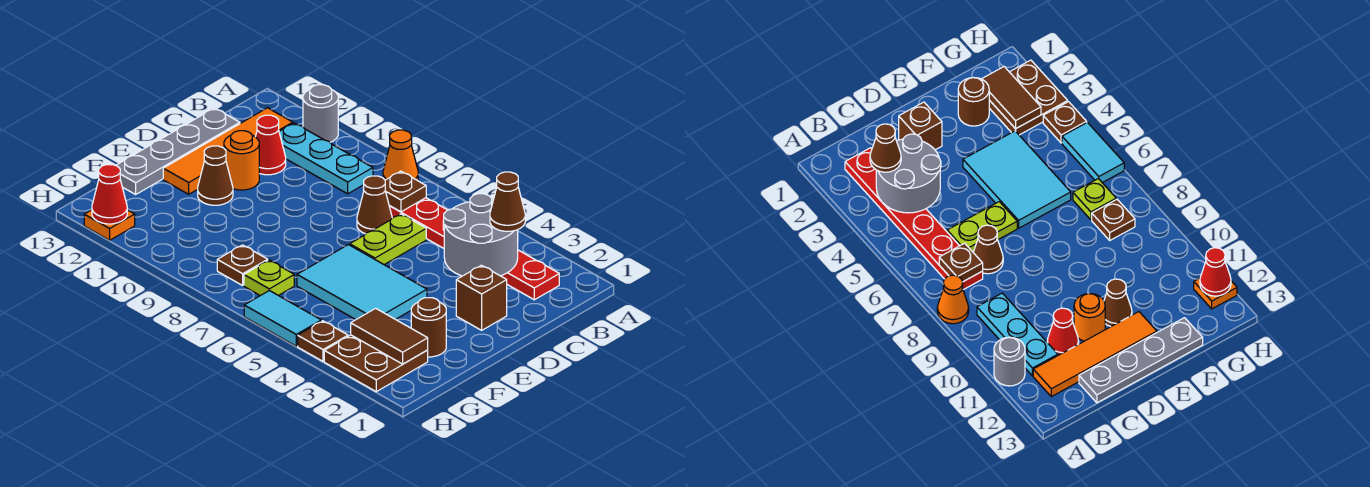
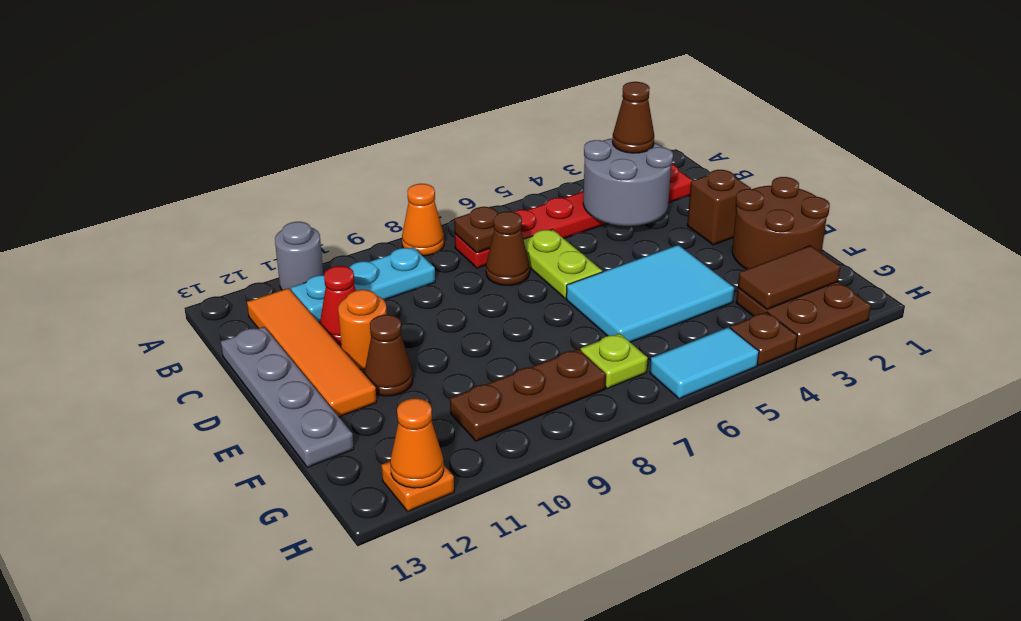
brown round brick F2 level 1 -> brown round brick E1:F2 level 1
brown plate G8 level 1 -> brown plate G8:G10 level 1
red cone H12 level 2 -> orange cone H12 level 2

